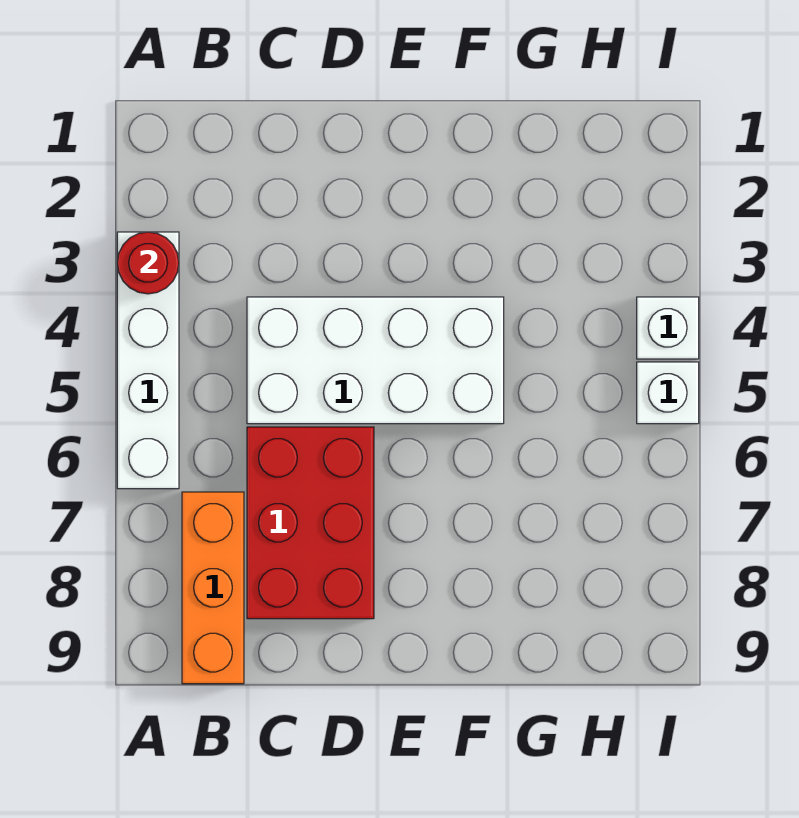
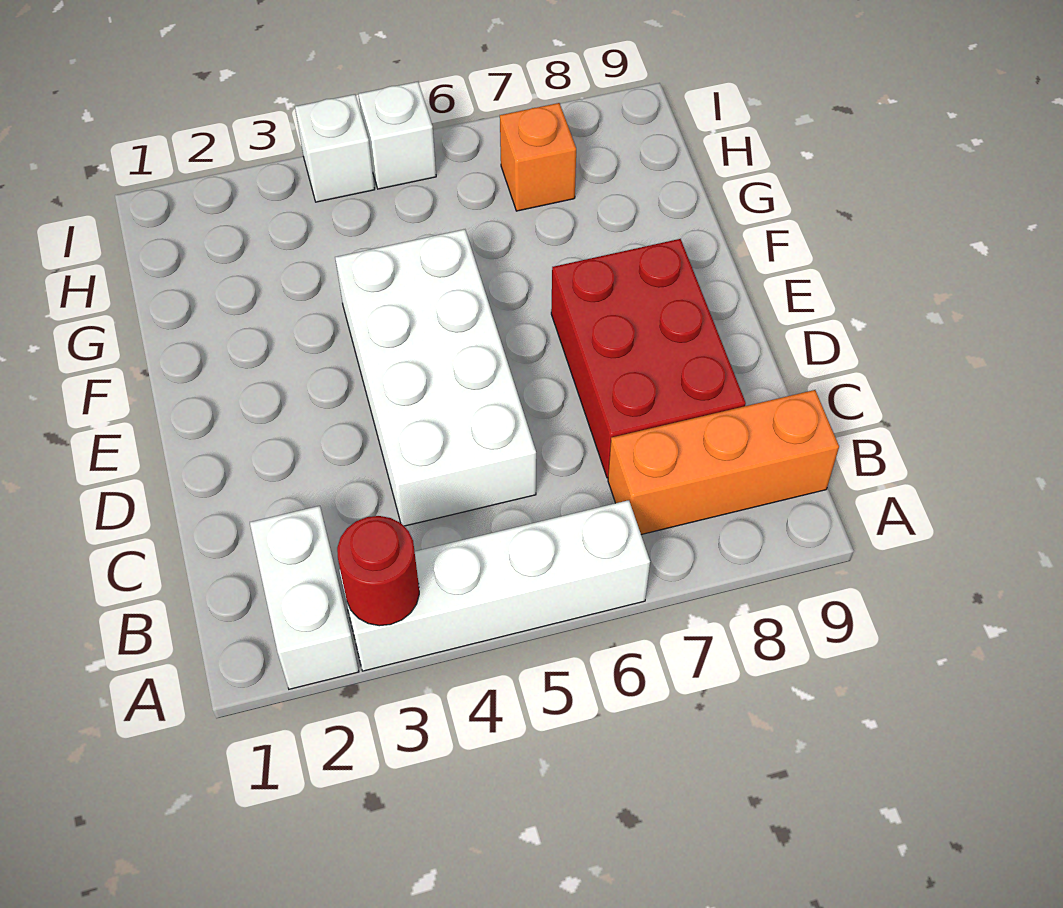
none -> white brick A2:B2 level 1
red brick C6:D8 level 1 -> red brick C7:E8 level 1
none -> orange brick H7 level 1

